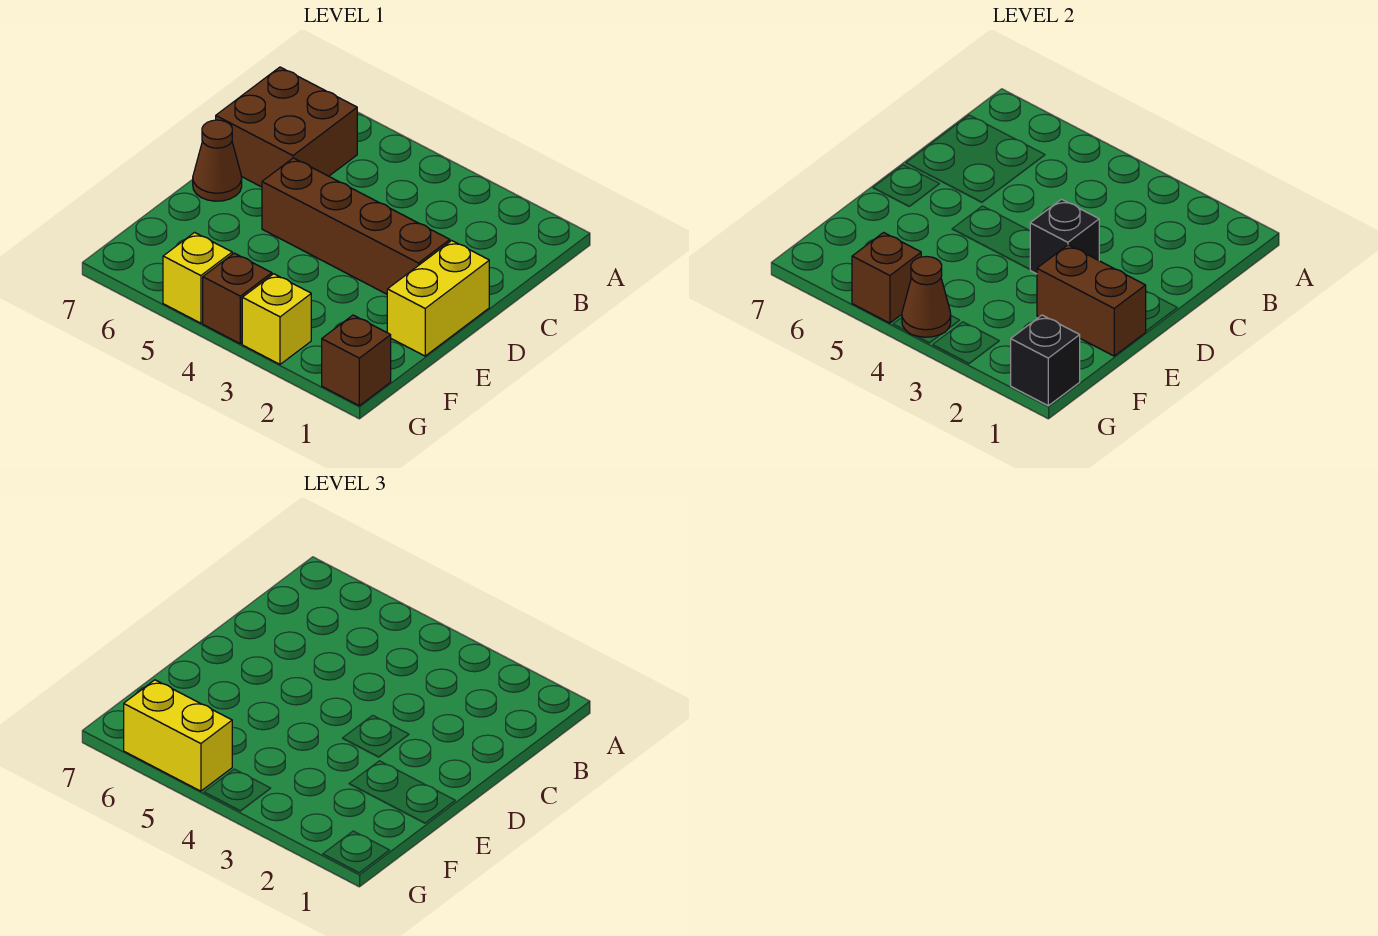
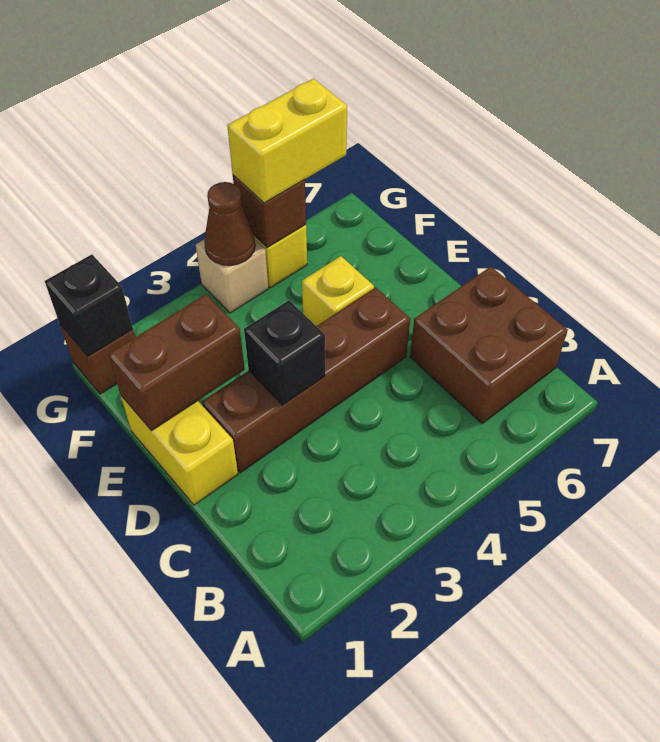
brown cone D7 level 1 -> none
yellow brick G3 level 1 -> yellow brick E5 level 1
brown brick G4 level 1 -> tan brick G4 level 1

